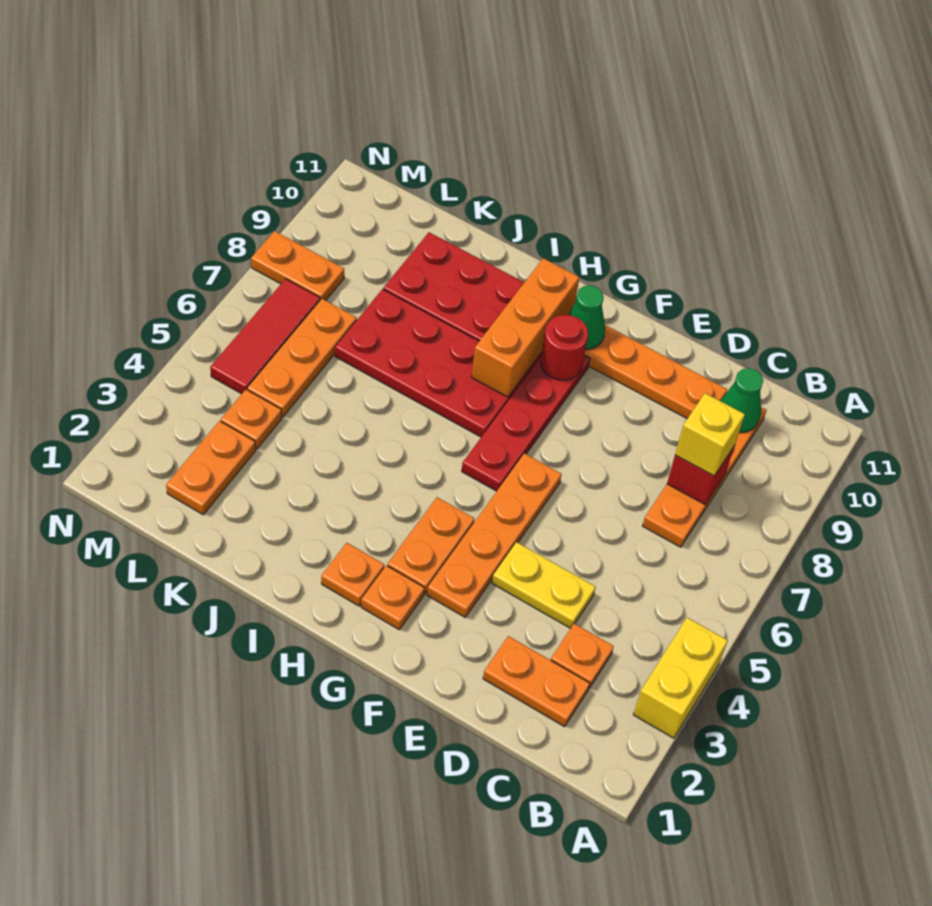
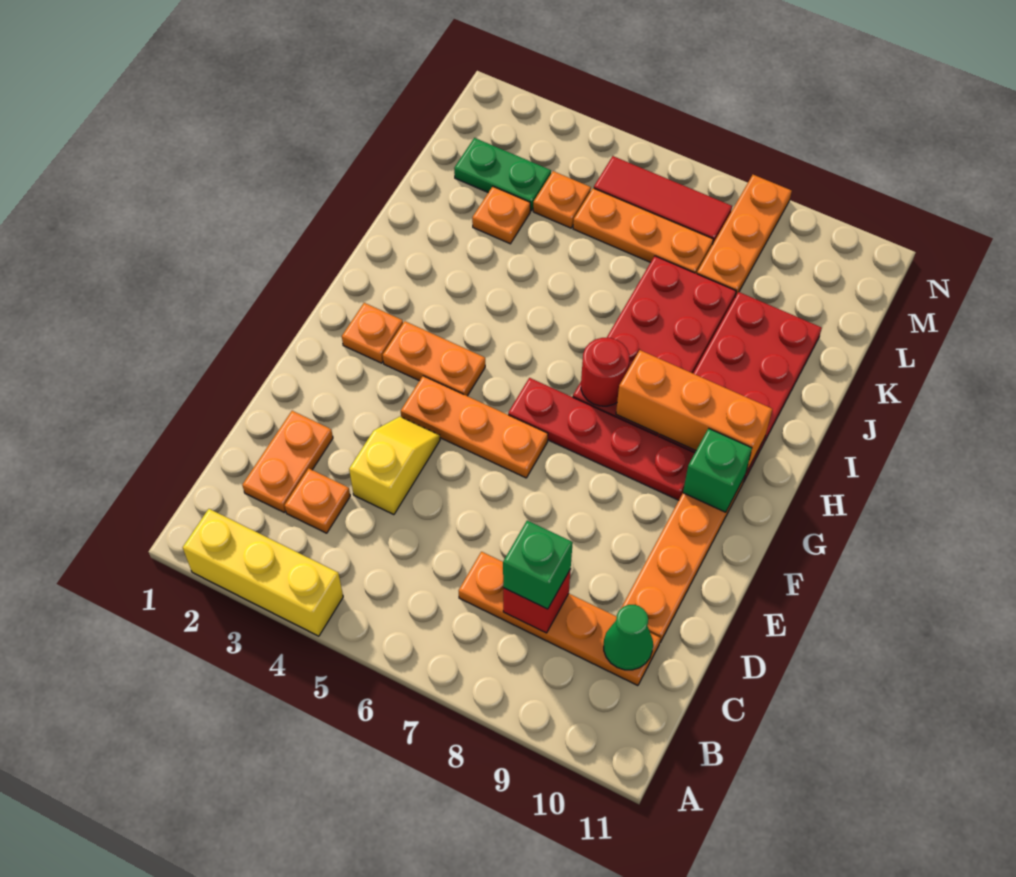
yellow brick A3:A4 level 1 -> yellow brick A2:A4 level 1
yellow brick C8 level 3 -> green brick C8 level 3
yellow plate D4:E4 level 1 -> yellow slope D4:E4 level 1 top D
orange plate F3:F6 level 1 -> orange plate F4:F6 level 1
red round brick G9 level 2 -> red round brick H7 level 2
green cone G10 level 2 -> green brick G10 level 2
orange plate H2 level 1 -> orange plate K3 level 1
orange plate L2:L3 level 1 -> green plate L2:L3 level 1
orange plate M8:N8 level 1 -> orange plate L8:N8 level 1

